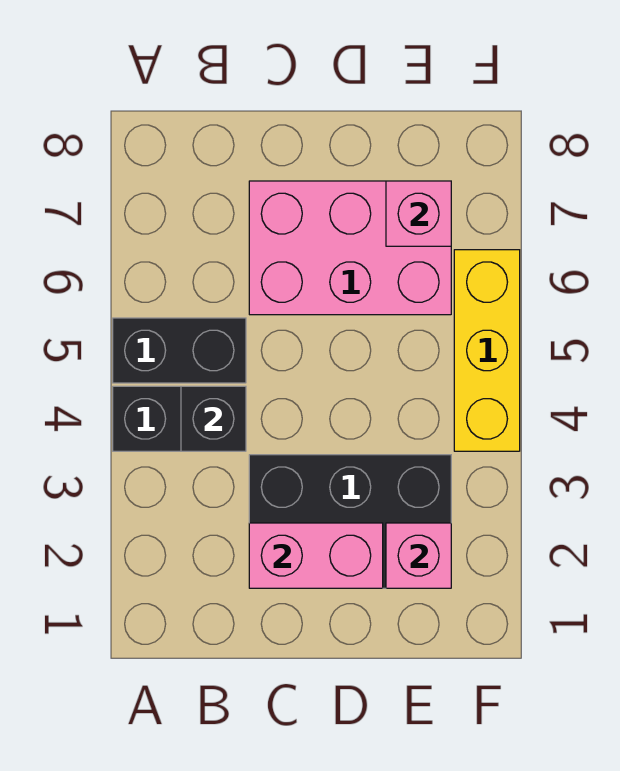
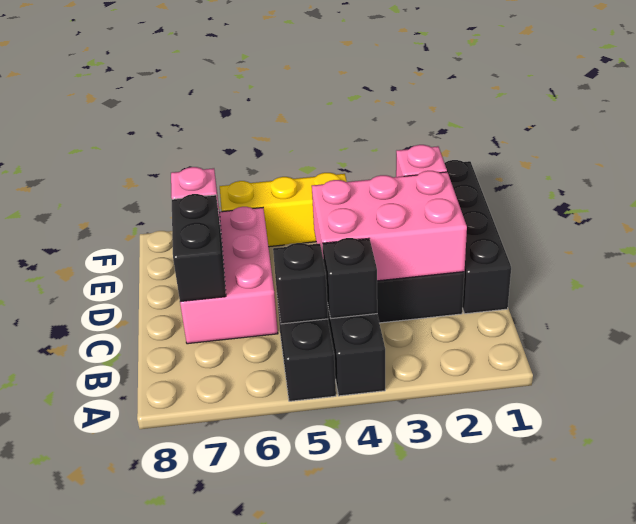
none -> black brick B5 level 2
none -> black brick C1:F1 level 1
pink brick C2:D2 level 2 -> pink brick C2:D4 level 2
none -> black brick C7:D7 level 2

